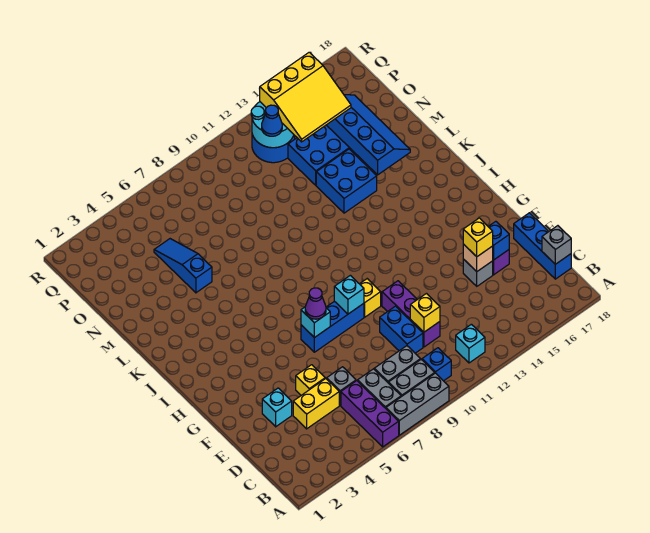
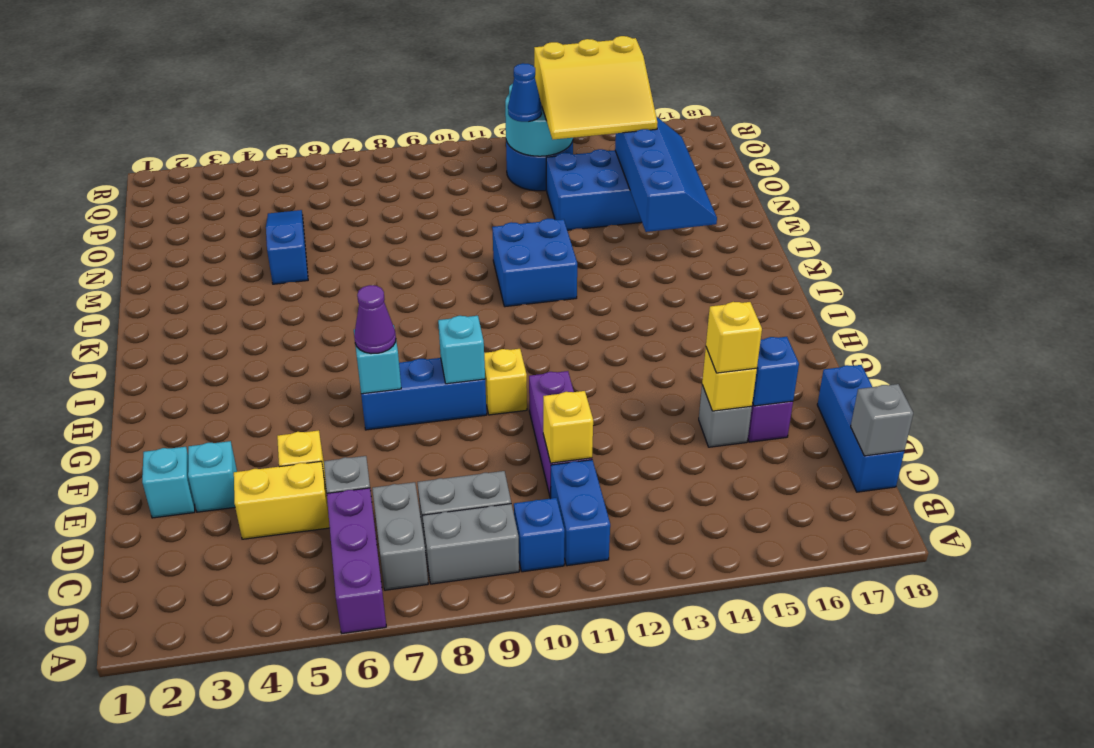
grey brick A7:A9 level 1 -> none
cyan brick B12 level 1 -> cyan brick E2 level 1
blue brick D10:E10 level 1 -> blue brick B11:C11 level 1
tan brick E15 level 2 -> yellow brick E15 level 2
blue brick L13:M14 level 1 -> blue brick K11:L12 level 1

